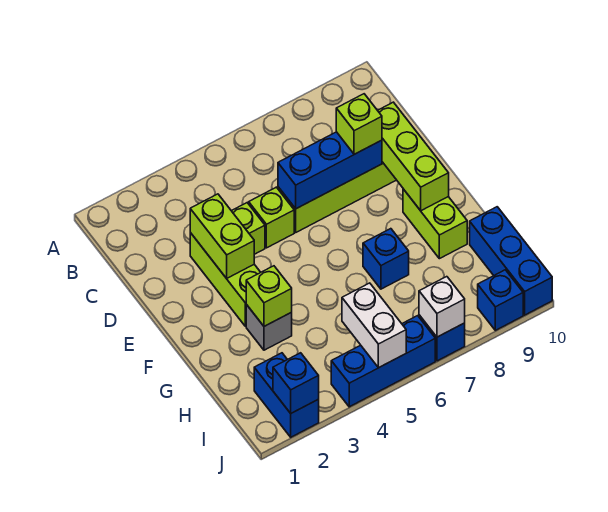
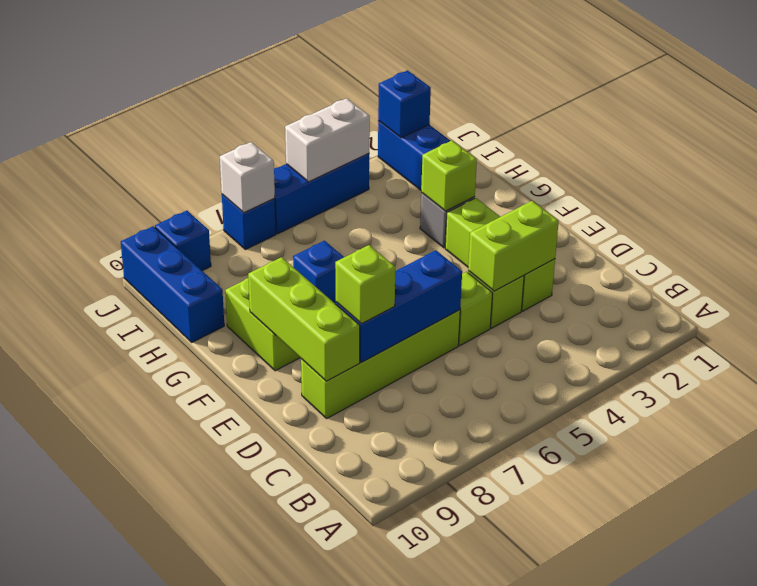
lime brick D3:E3 level 2 -> lime brick D3:D4 level 2
white brick I5:J5 level 2 -> white brick J4:J5 level 2

